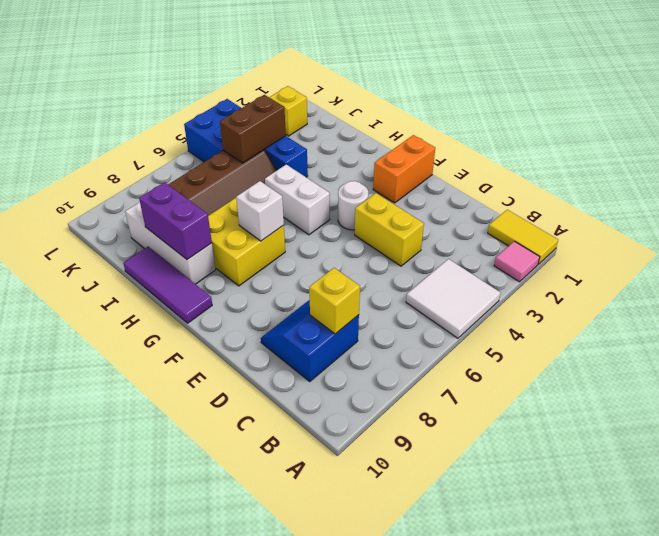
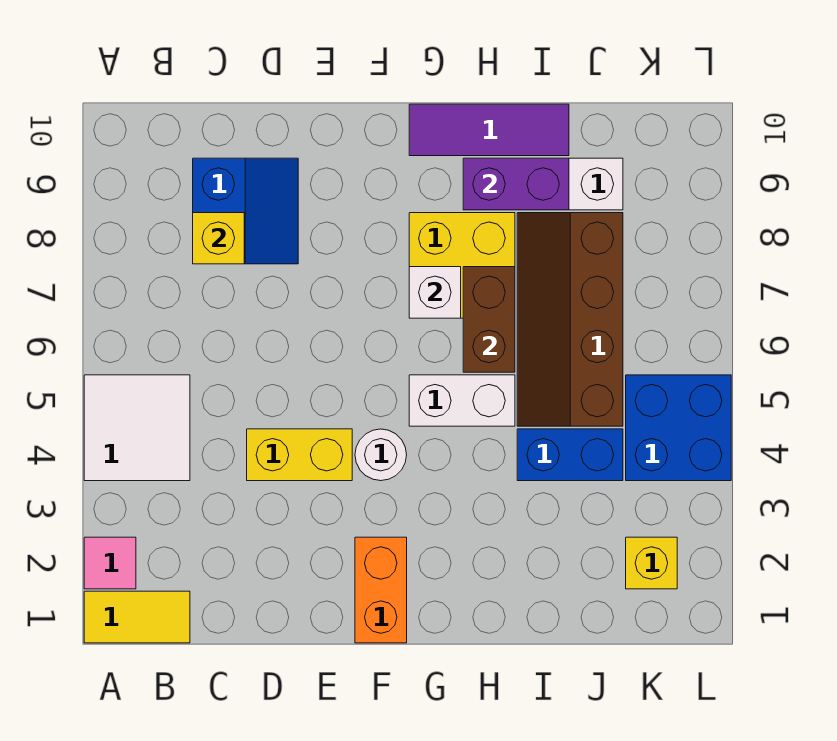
brown brick J4:J5 level 2 -> brown brick H6:H7 level 2

